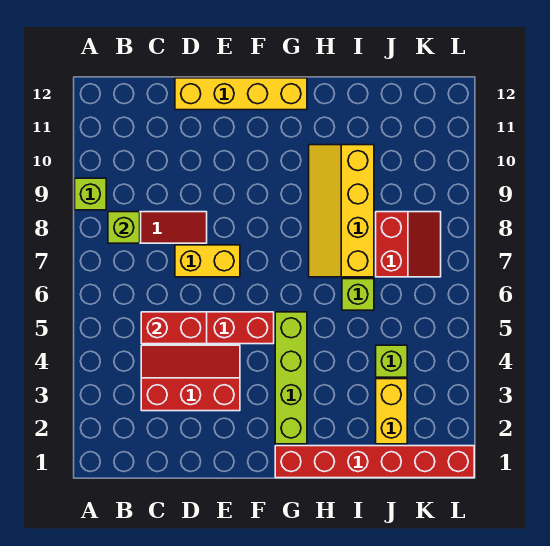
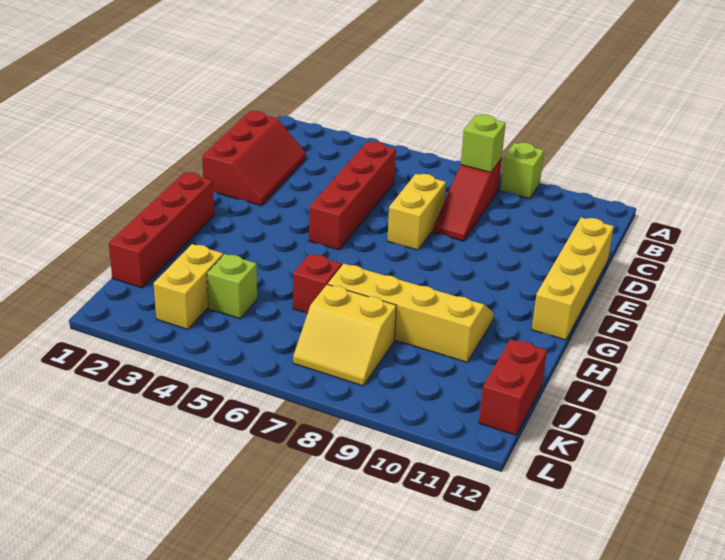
red slope C3:E4 level 1 top 3 -> red slope C1:E2 level 1 top 1
red brick C5:D5 level 2 -> red brick J12:K12 level 1
red brick G1:L1 level 1 -> red brick G1:J1 level 1
lime brick G2:G5 level 1 -> none
lime brick I6 level 1 -> red brick I6 level 1
yellow brick J2:J3 level 1 -> yellow brick J3:K3 level 1
red slope J7:K8 level 1 top J -> yellow slope J7:K8 level 1 top J

